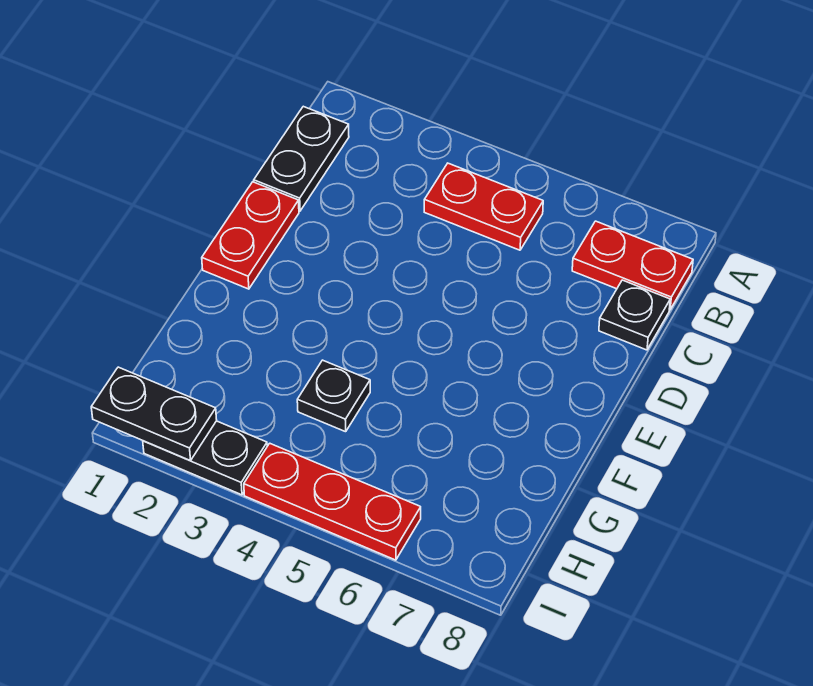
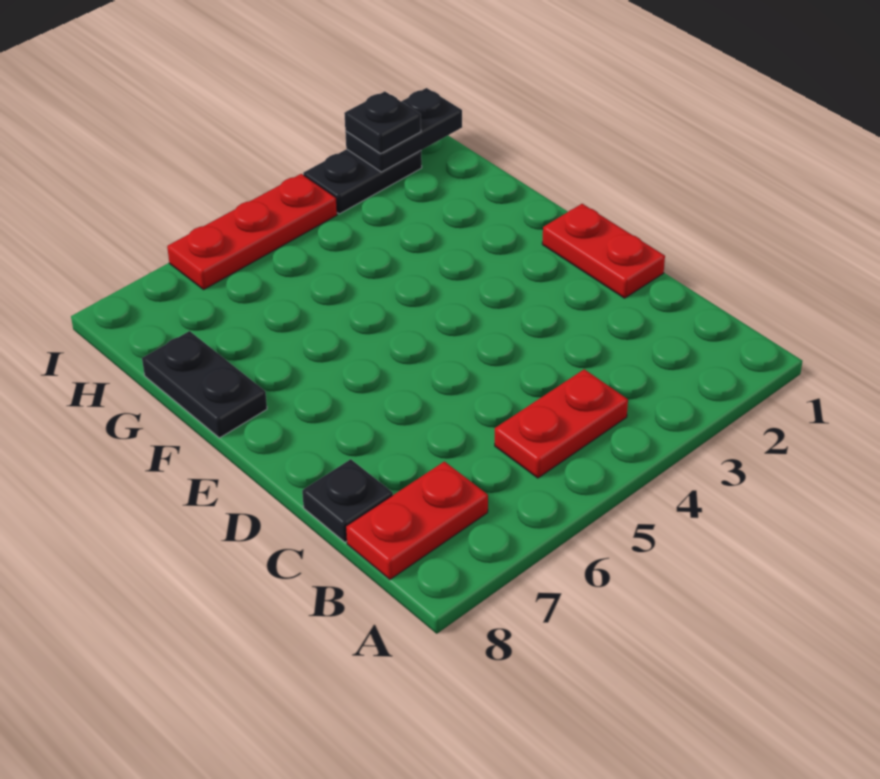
black plate B1:C1 level 1 -> black plate F8:G8 level 1
black plate G4 level 1 -> black plate I2 level 3

